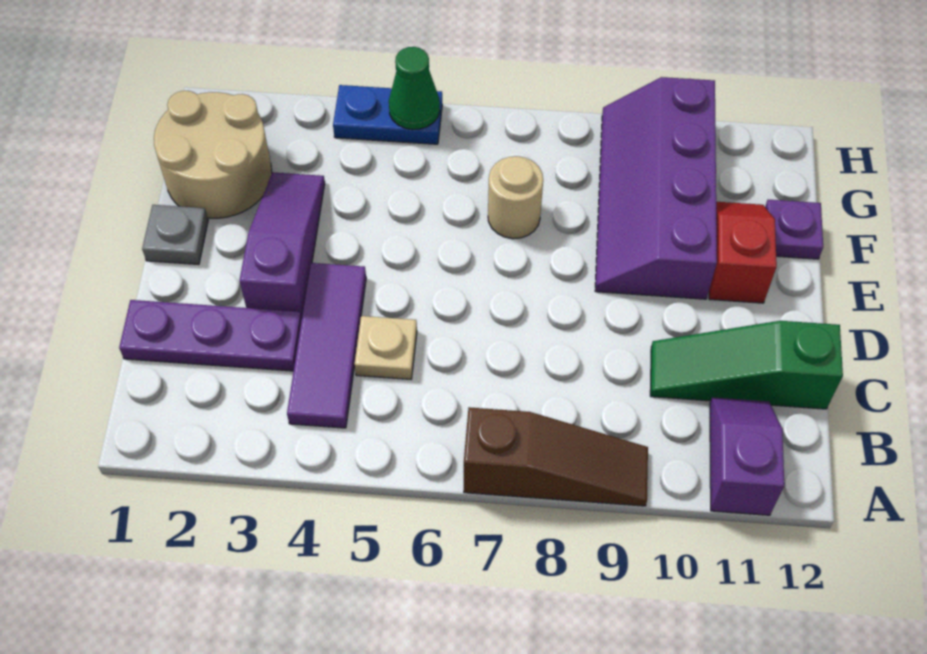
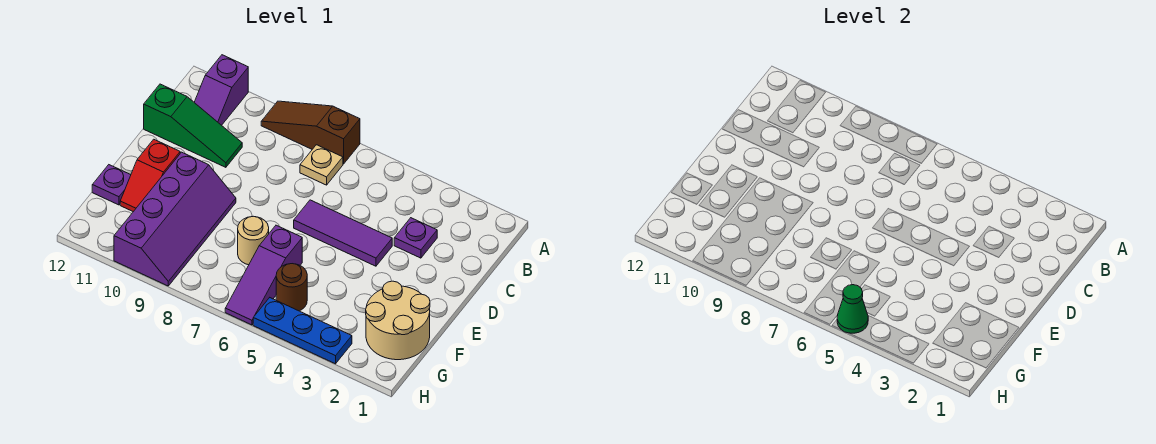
purple tile B4:D4 level 1 -> purple tile D4:D6 level 1
purple plate C1:C3 level 1 -> purple plate C3 level 1
tan plate C5 level 1 -> tan plate B7 level 1
purple slope D3:F3 level 1 top D -> purple slope F6:H6 level 1 top F
grey plate E1 level 1 -> none
none -> brown round brick G5 level 1
blue plate H4:H5 level 1 -> blue plate H3:H5 level 1

